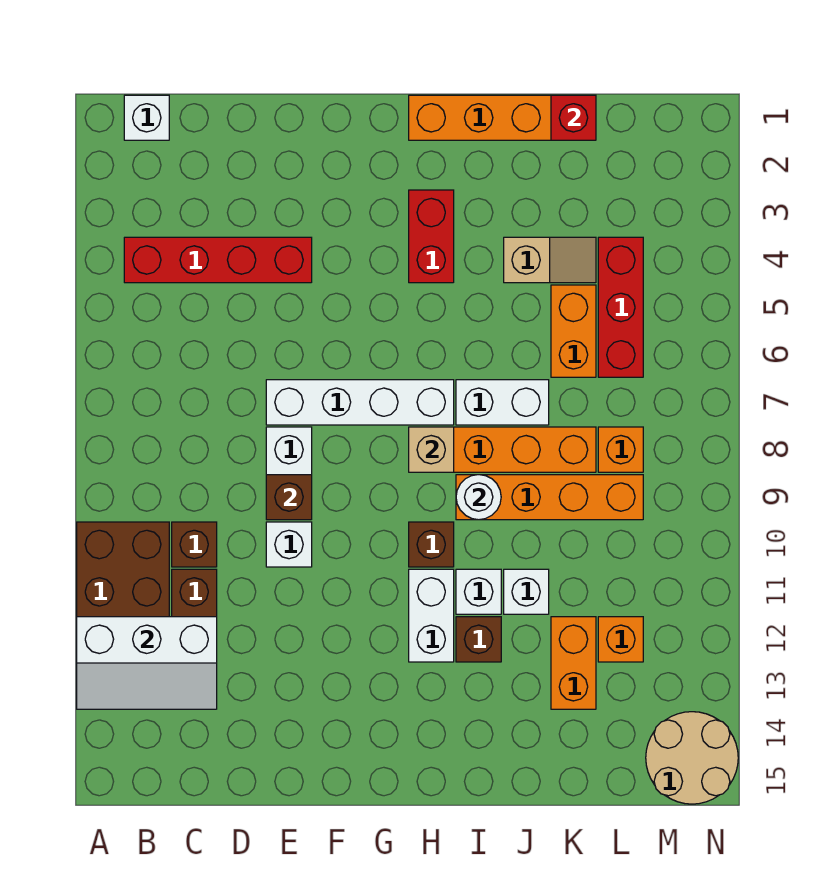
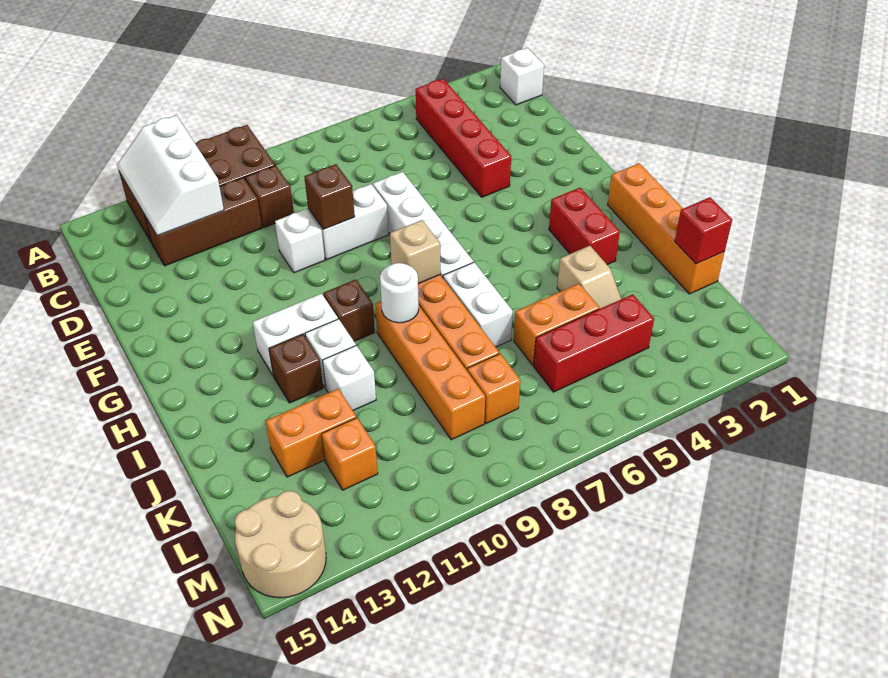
red brick H3:H4 level 1 -> red brick H3:I3 level 1

